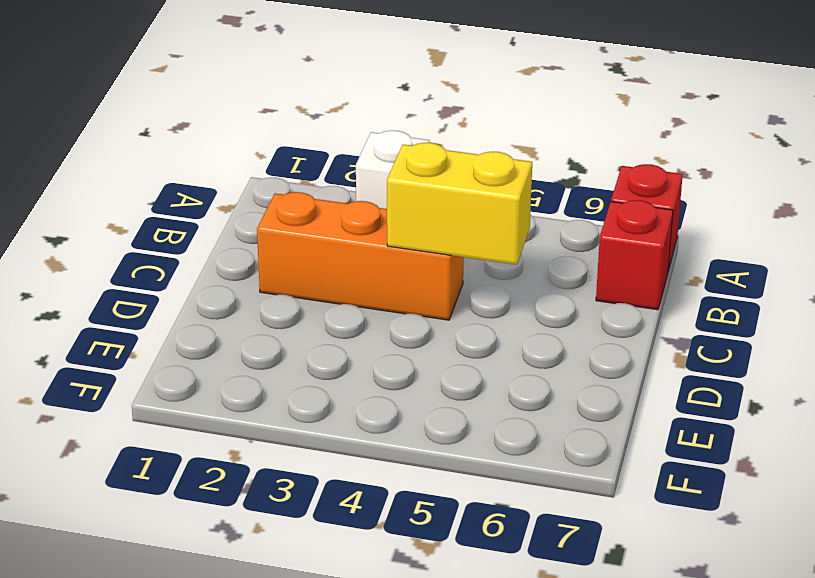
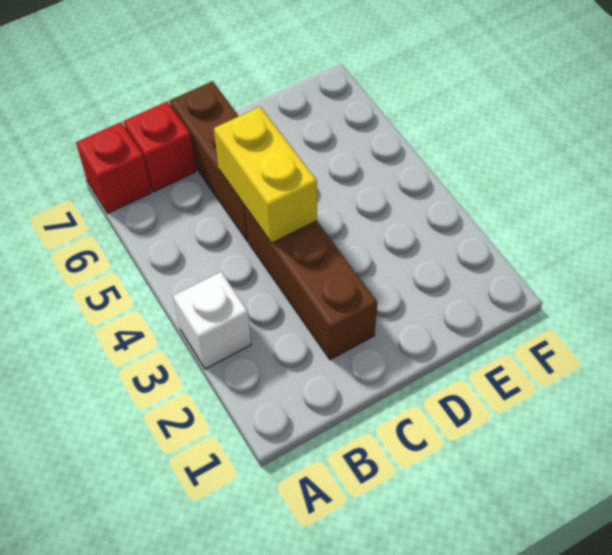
orange brick C2:C4 level 1 -> brown brick C2:C4 level 1
none -> brown brick C5:C7 level 1

